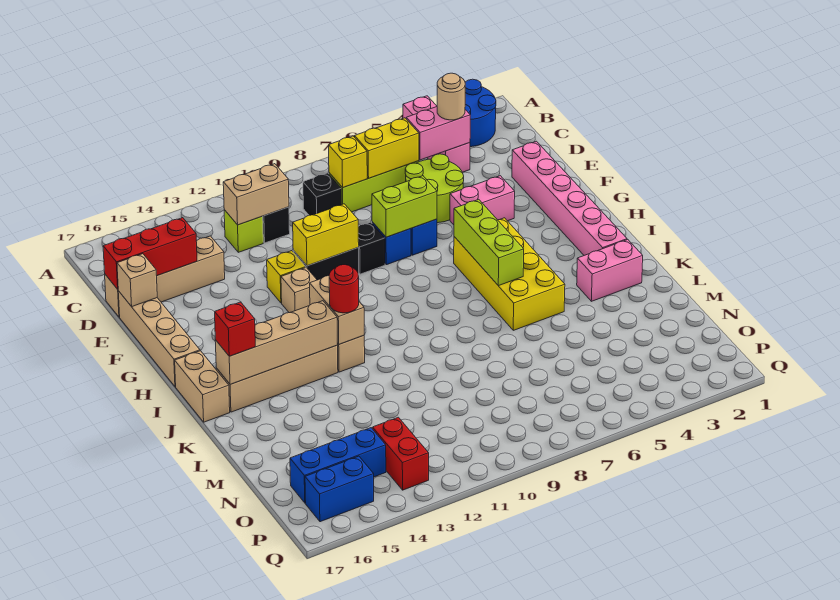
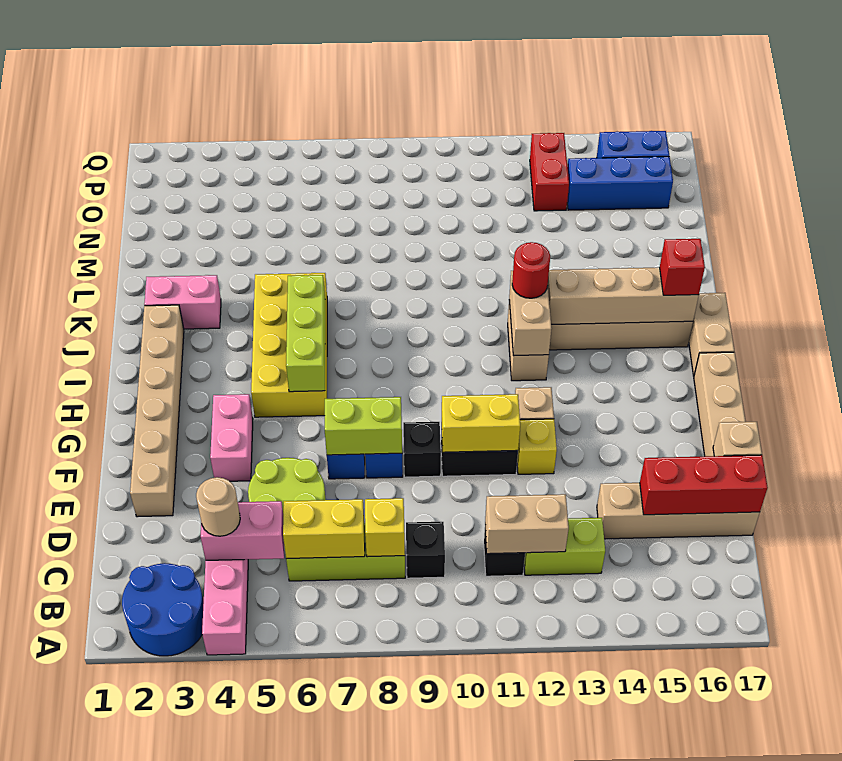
lime brick C12 level 1 -> lime brick C12:C13 level 1
pink brick E2:J2 level 1 -> tan brick E2:J2 level 1
pink brick F4:F5 level 1 -> pink brick F4:G4 level 1

